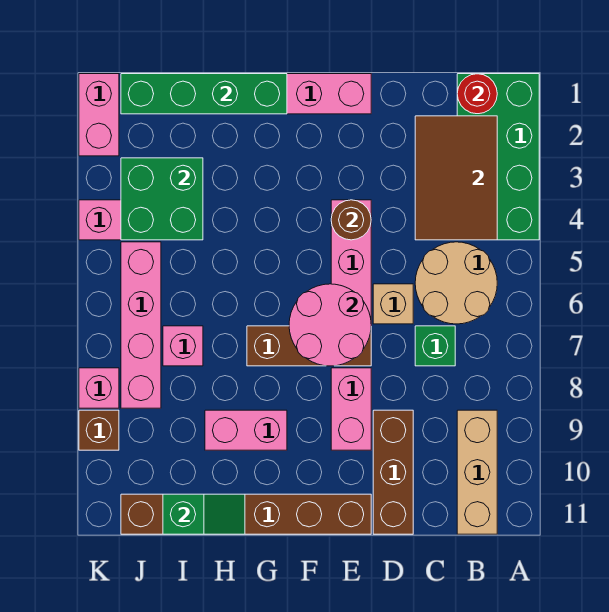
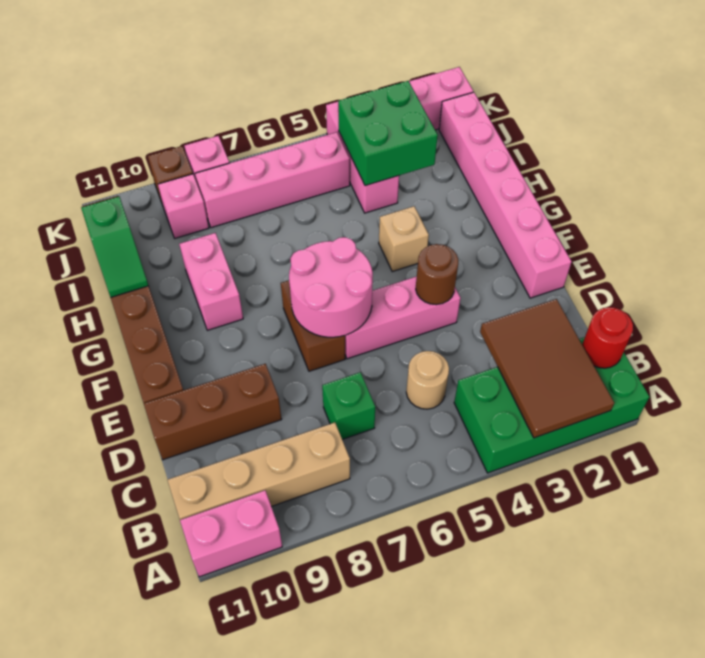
brown tile B2:C4 level 2 -> brown tile A2:C3 level 2
tan round brick B5:C6 level 1 -> tan round brick C5 level 1
tan brick B9:B11 level 1 -> tan brick B8:B11 level 1
tan brick D6 level 1 -> tan brick G4 level 1
brown brick E7:G7 level 1 -> brown brick E7:F7 level 1
pink brick E8:E9 level 1 -> pink brick A10:A11 level 1
green brick G1:J1 level 2 -> none
pink brick I7 level 1 -> pink brick J9 level 1

